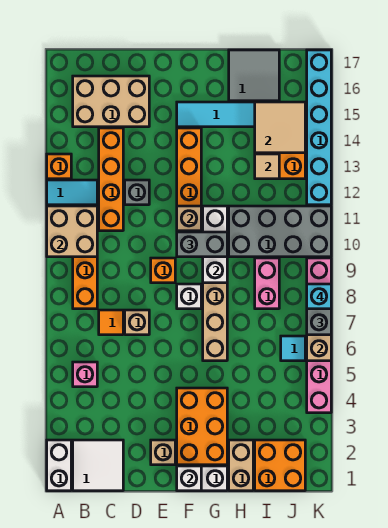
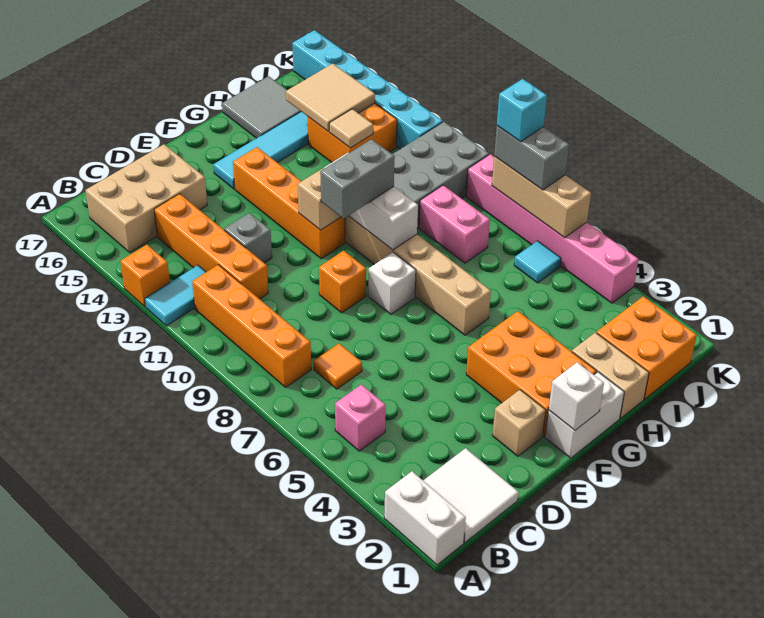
tan brick A10:B11 level 2 -> none
tan brick D7 level 1 -> none

